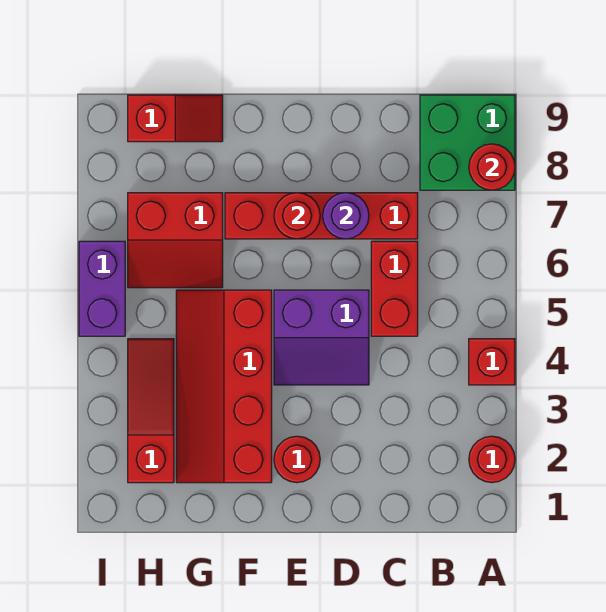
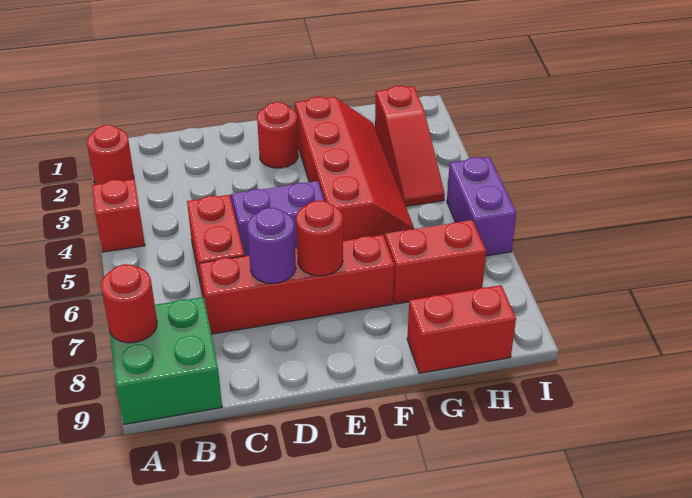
red slope G9:H9 level 1 top H -> red brick G9:H9 level 1

